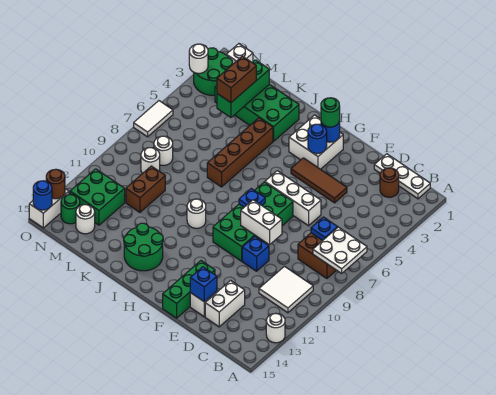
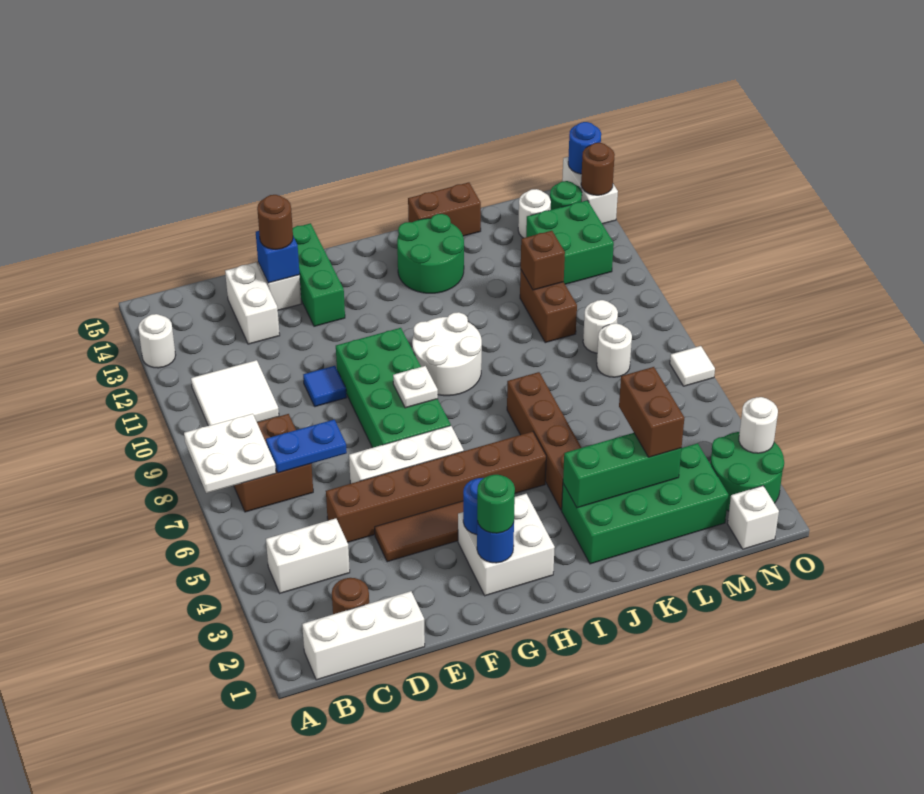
white plate B1:D1 level 1 -> white brick B1:D1 level 1
blue plate C7 level 2 -> blue plate C7:D7 level 2
none -> brown brick D5:I5 level 1
white brick E9:F9 level 2 -> white brick B4:C4 level 1
blue brick E10 level 1 -> blue tile E10 level 1
none -> brown round brick E14 level 3
blue plate G8 level 2 -> white plate G8 level 2
white round brick I10 level 1 -> white round brick H9:I10 level 1
none -> brown brick J15:K15 level 1
green brick L2:L4 level 2 -> green brick J3:L3 level 2
none -> brown brick L11 level 2
white tile O6:O7 level 1 -> white tile O7 level 1

